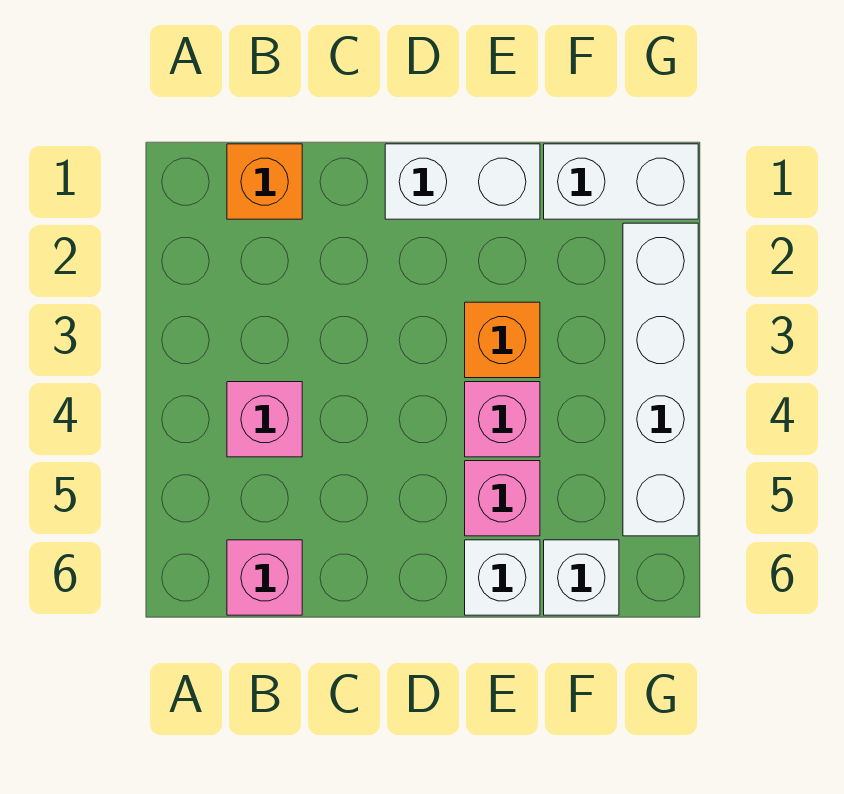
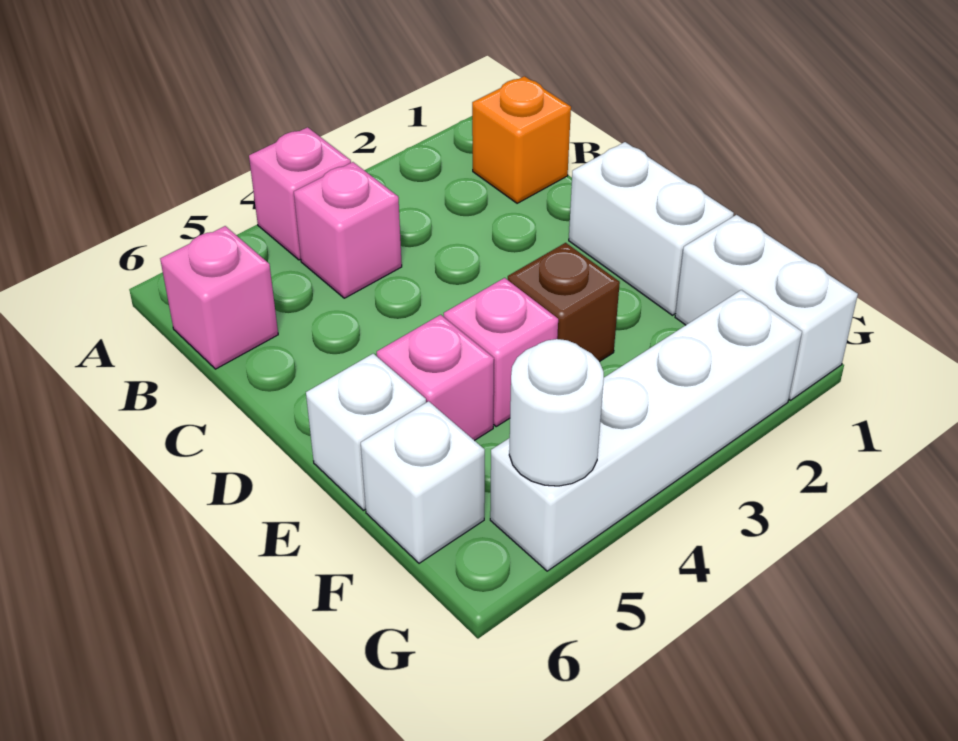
none -> pink brick A4 level 1
orange brick E3 level 1 -> brown brick E3 level 1
none -> white round brick G5 level 2

